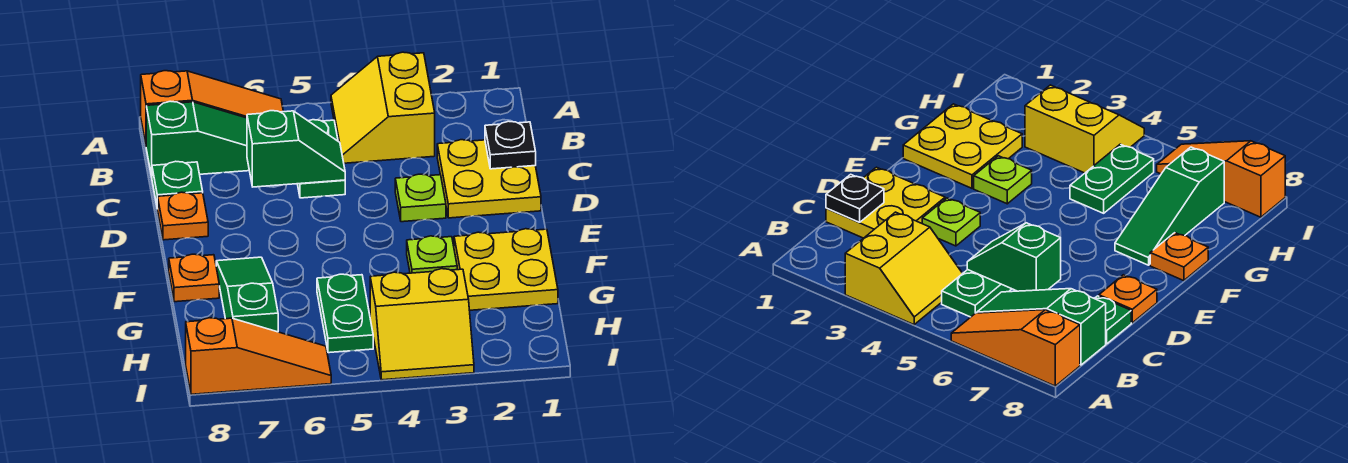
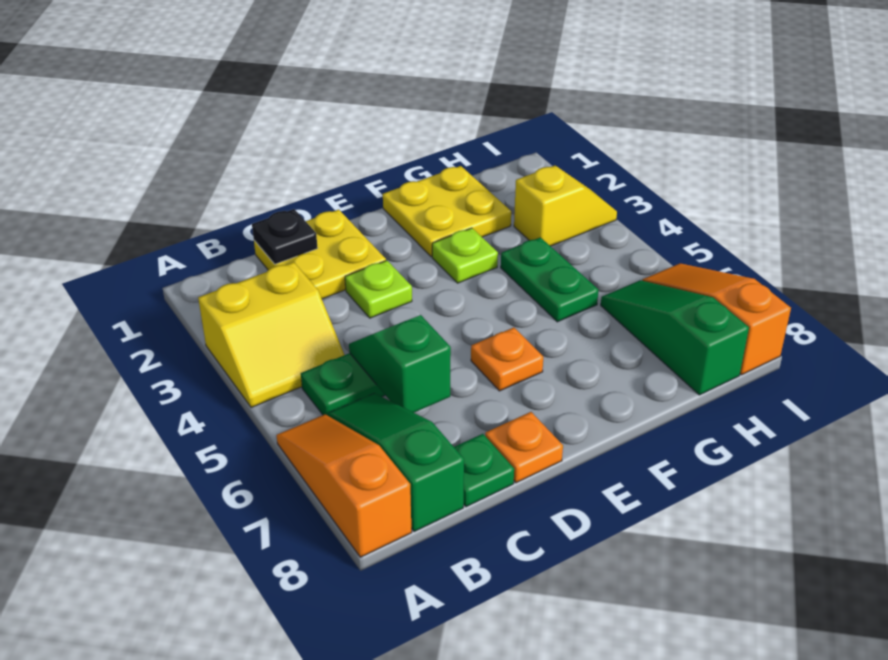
green slope F7:H7 level 1 top H -> green slope H6:H8 level 1 top 8
orange plate F8 level 1 -> orange plate E6 level 1
green plate G5:H5 level 1 -> green plate G4:G5 level 1
yellow slope H3:I4 level 1 top H -> yellow slope H3:I3 level 1 top H

